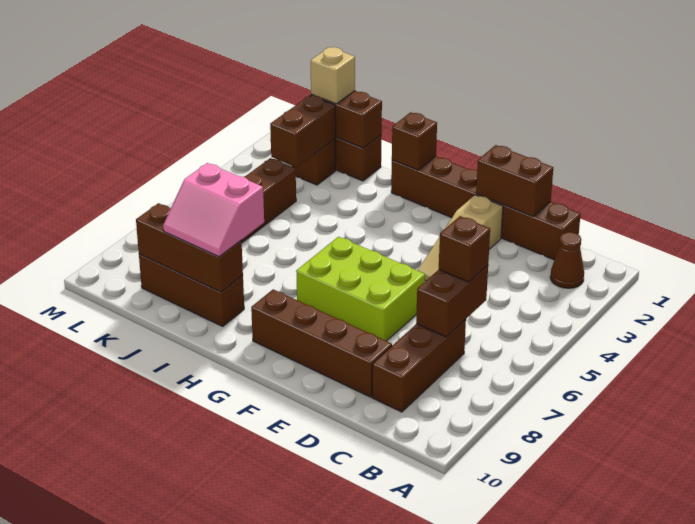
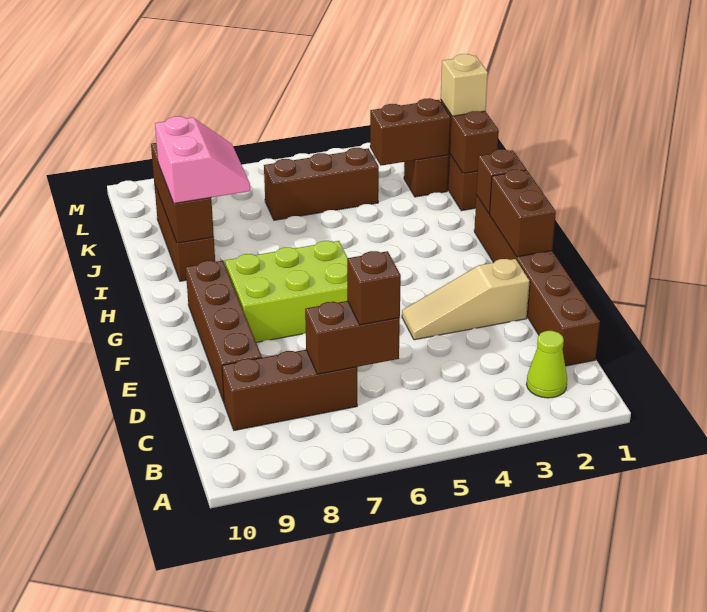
brown cone B2 level 1 -> lime cone B2 level 1
brown brick D1:E1 level 2 -> brown brick F1:G1 level 2
lime brick E6:G7 level 1 -> lime brick F6:G8 level 1
pink slope I8:J9 level 3 top 8 -> pink slope I8:J9 level 3 top 9

